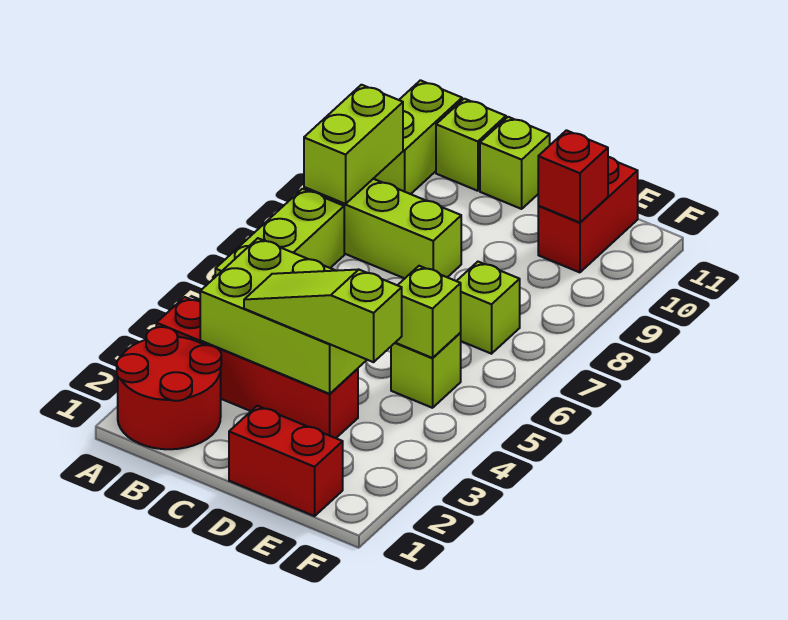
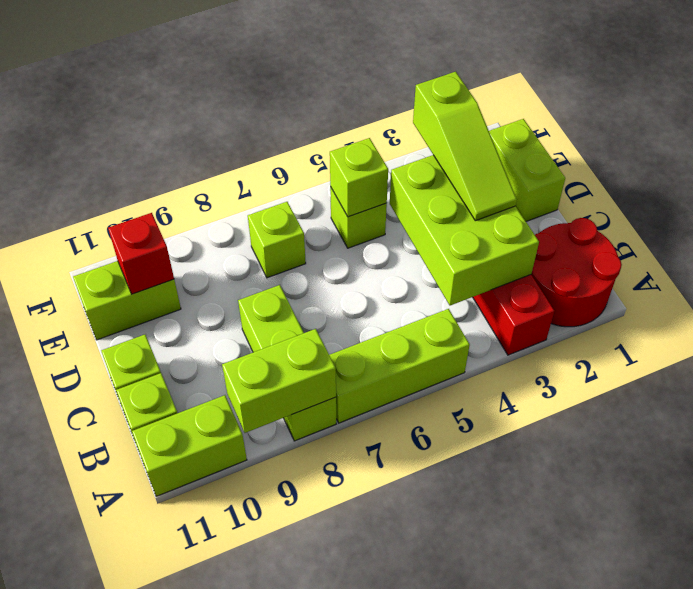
red brick D1:E1 level 1 -> lime brick D1:E1 level 1
red brick E10:E11 level 1 -> lime brick E10:E11 level 1

